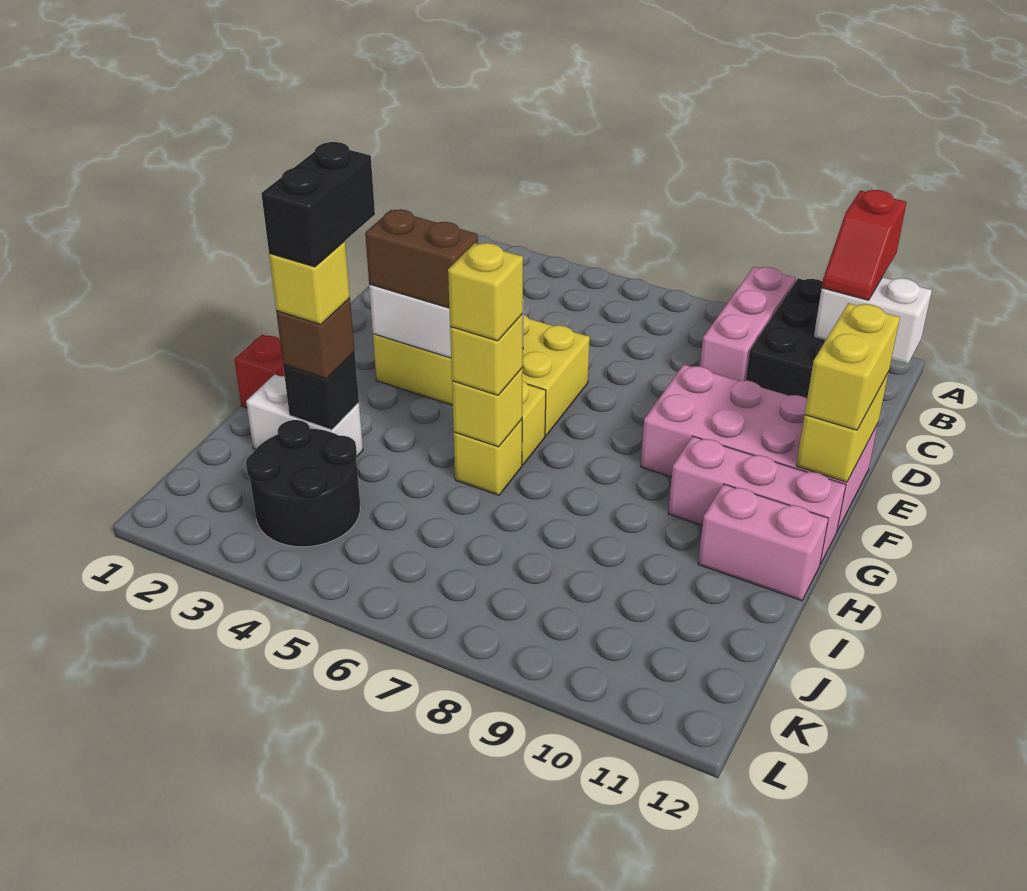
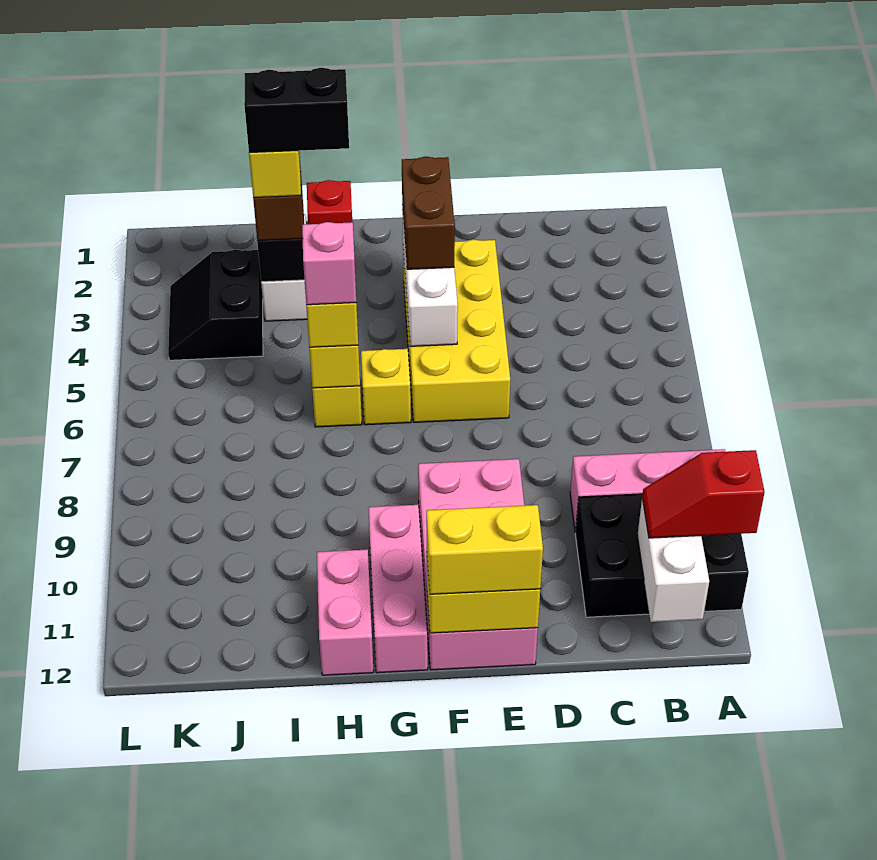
yellow brick H6 level 4 -> pink brick H6 level 4
black round brick J3:K4 level 1 -> black slope J3:K4 level 1 top J

